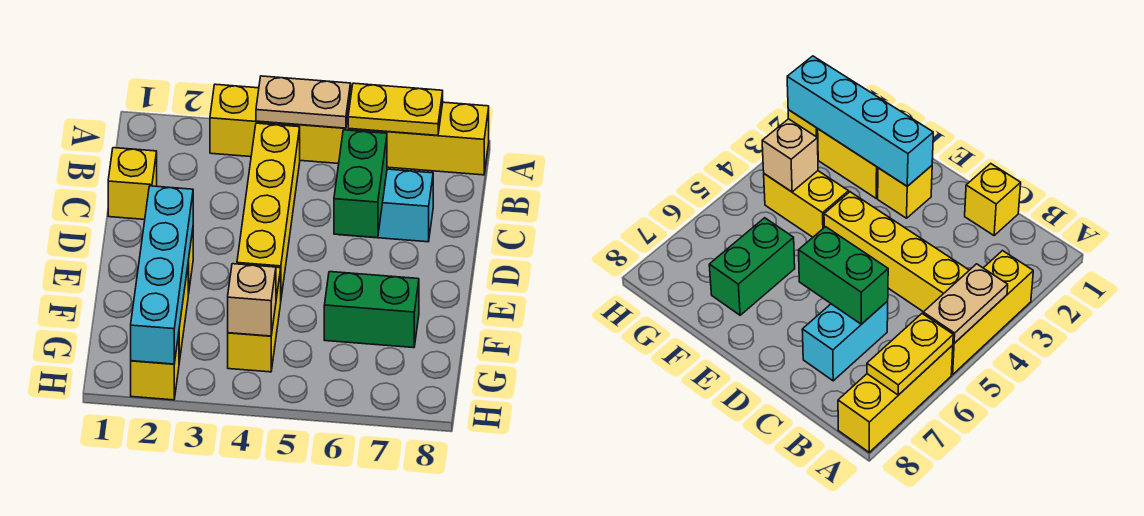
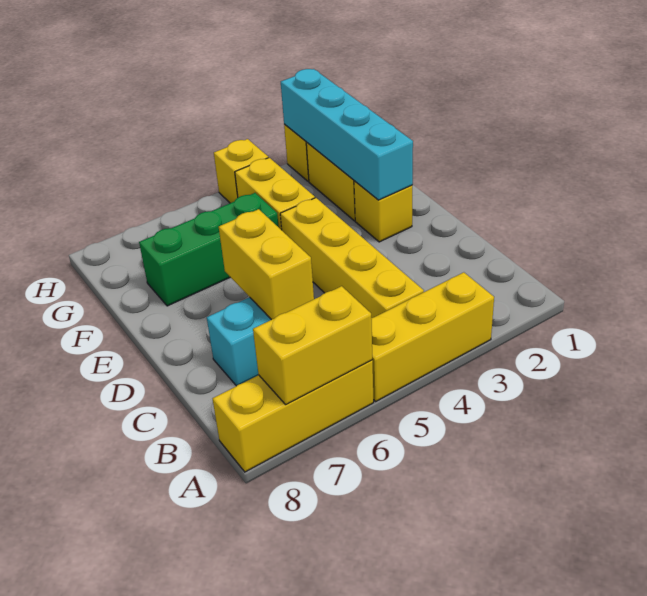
tan plate A4:A5 level 2 -> none
yellow plate A6:A7 level 2 -> yellow brick A6:A7 level 2
yellow brick C1 level 1 -> yellow brick H4 level 1
green brick C6:D6 level 2 -> yellow brick C6:D6 level 2
green brick F6:F7 level 1 -> green brick F5:F7 level 1
tan brick G4 level 2 -> none

